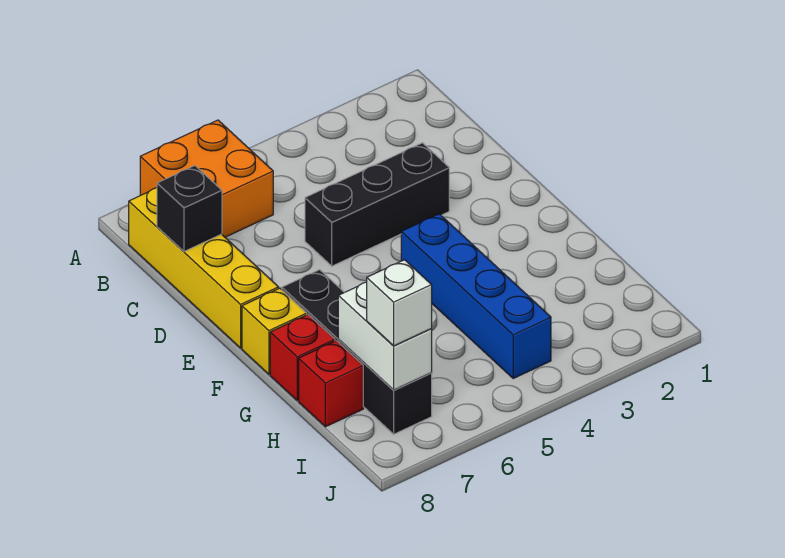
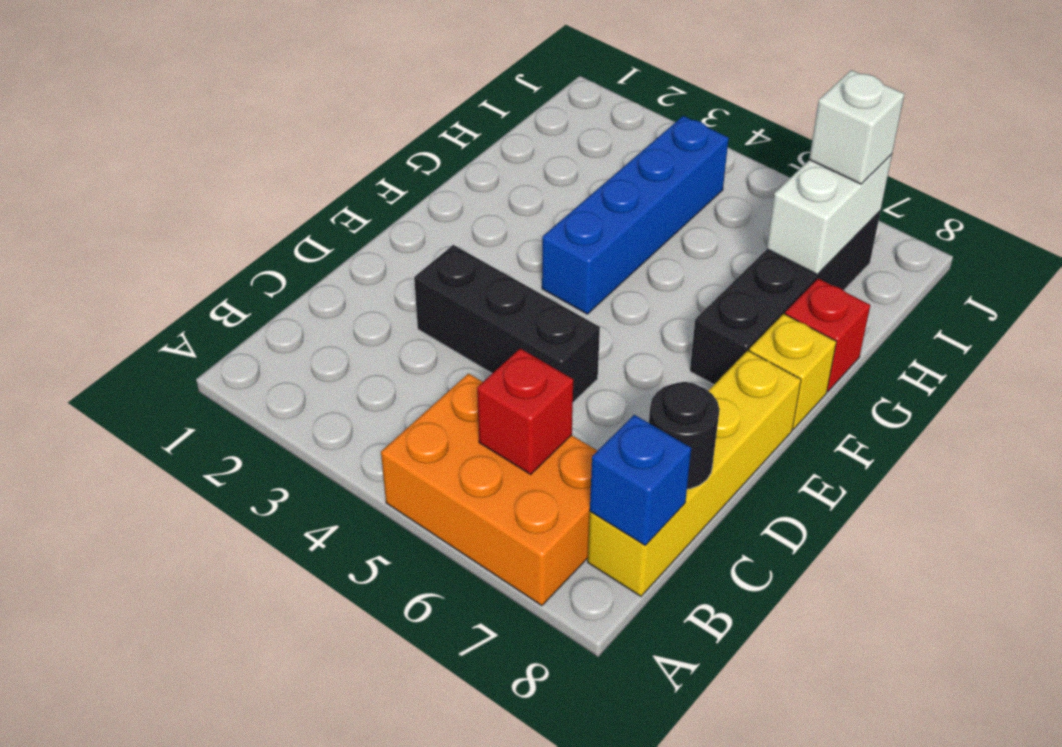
orange brick A6:B7 level 1 -> orange brick A5:B7 level 1
none -> blue brick B8 level 2
black brick C8 level 2 -> black round brick C8 level 2
red brick H8 level 1 -> red brick B6 level 2

